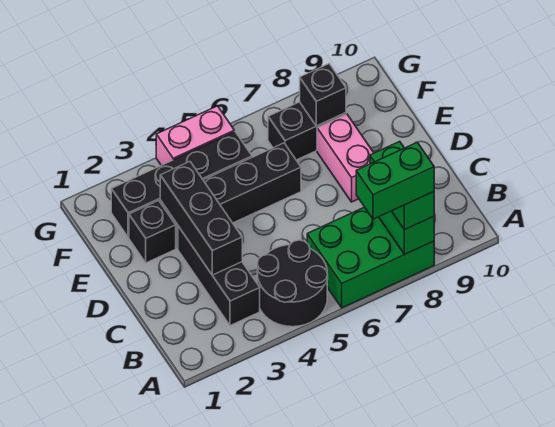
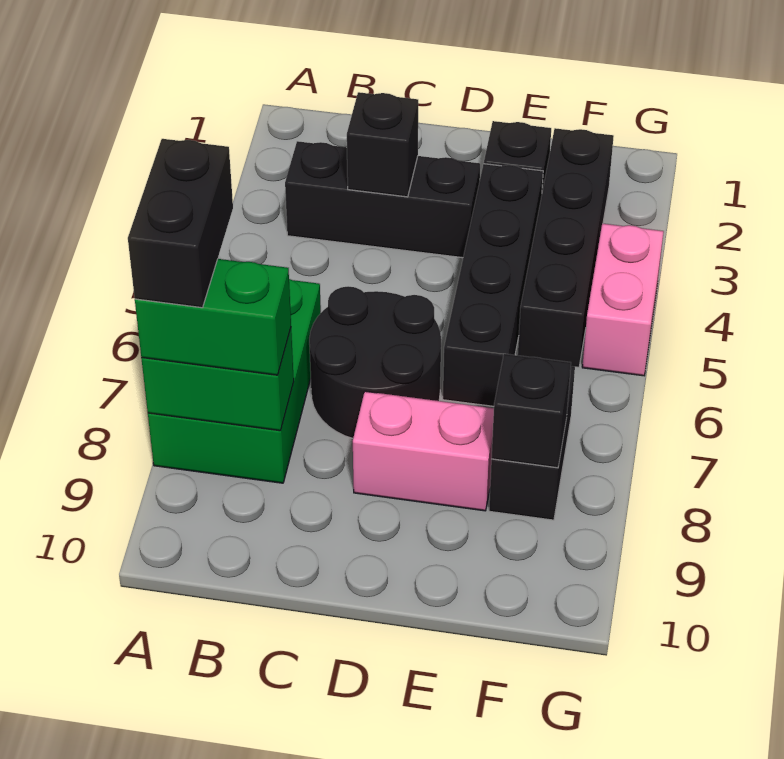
black round brick A4:B5 level 1 -> black round brick C6:D7 level 1
green brick A7:A8 level 4 -> black brick A7:A8 level 4
black brick C3:E3 level 2 -> black brick C3 level 2

